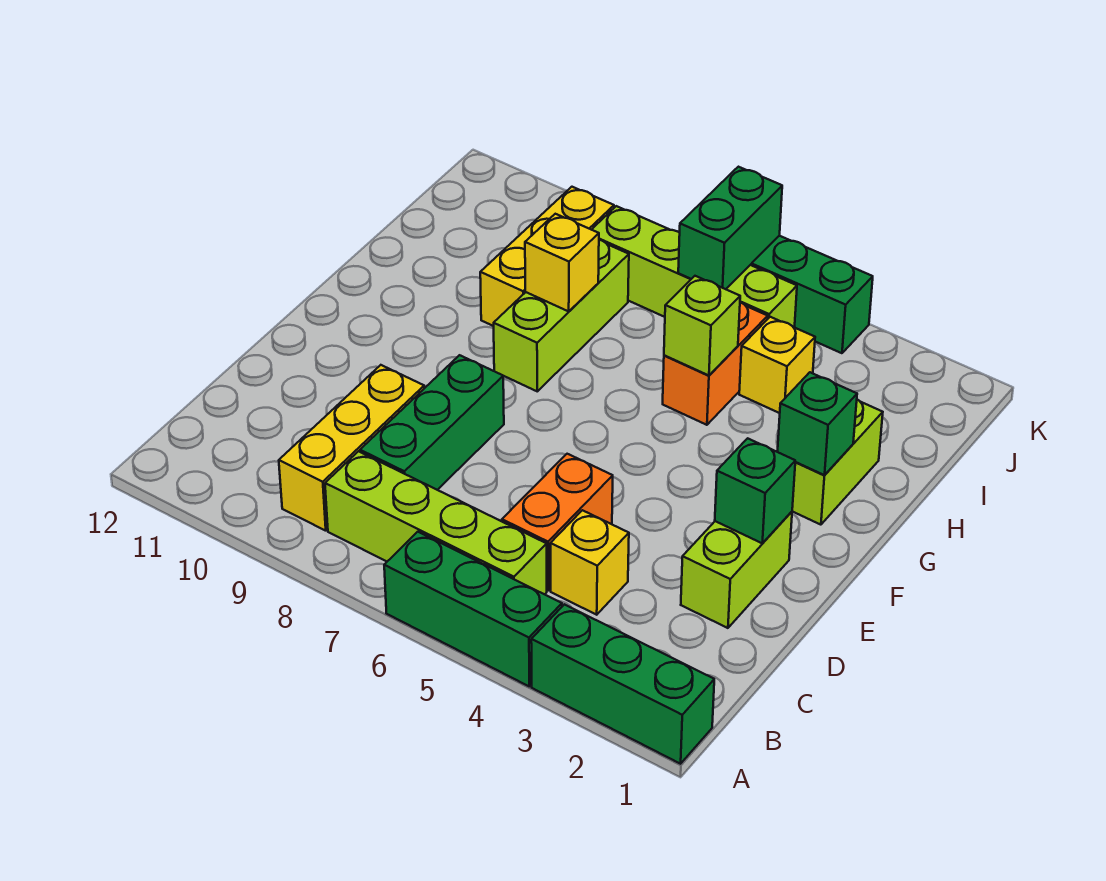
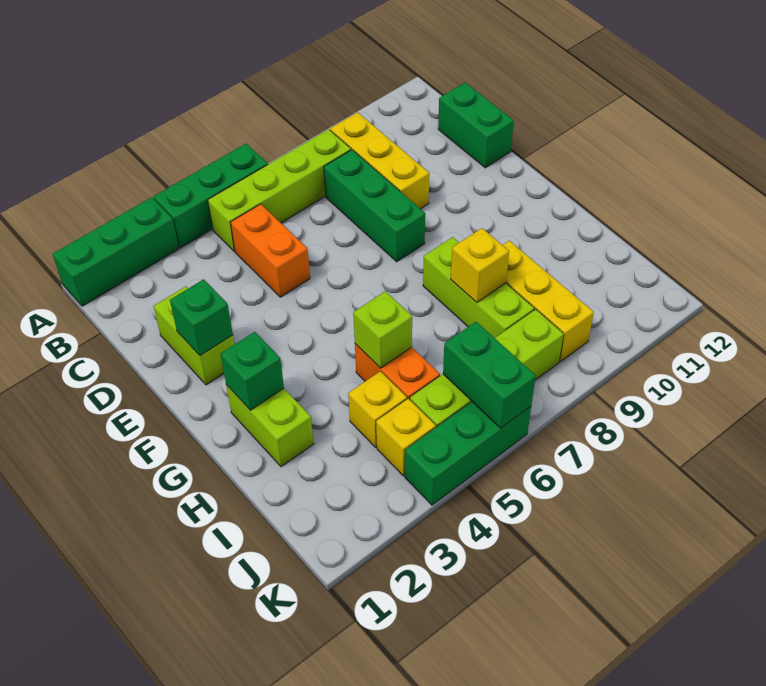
yellow brick C4 level 1 -> yellow brick J4 level 1
none -> green brick C12:D12 level 1

